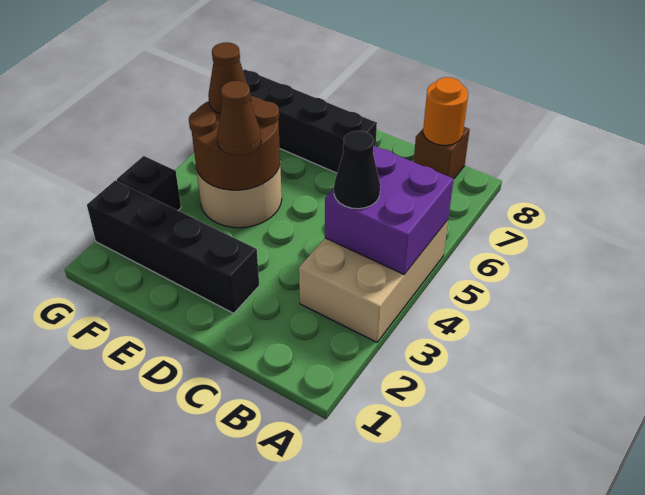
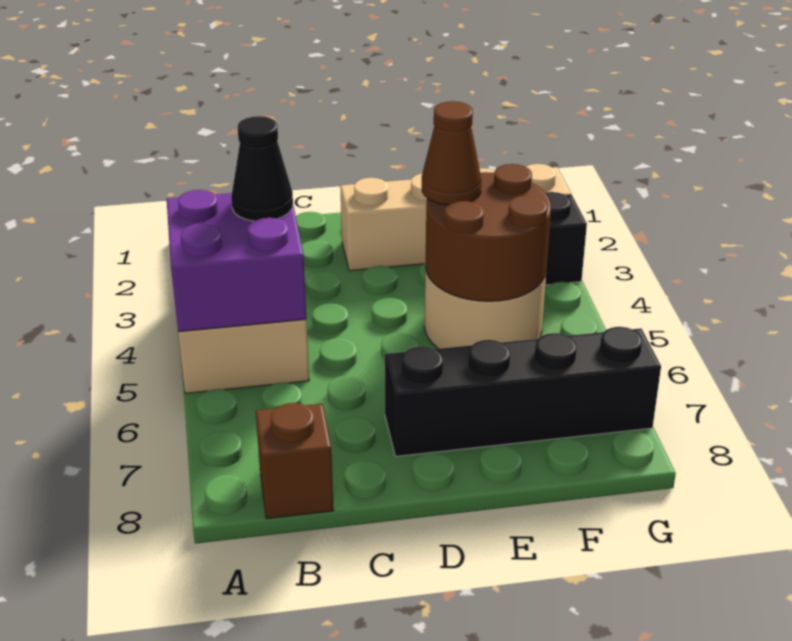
orange round brick B8 level 2 -> none
black brick D2:G2 level 1 -> tan brick D2:G2 level 1
brown cone F5 level 3 -> none

